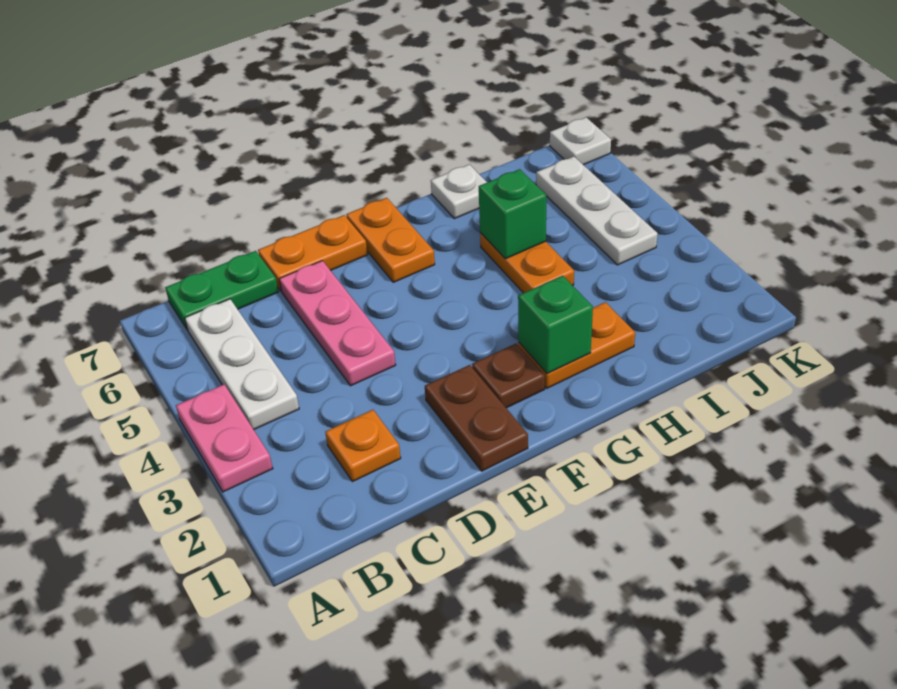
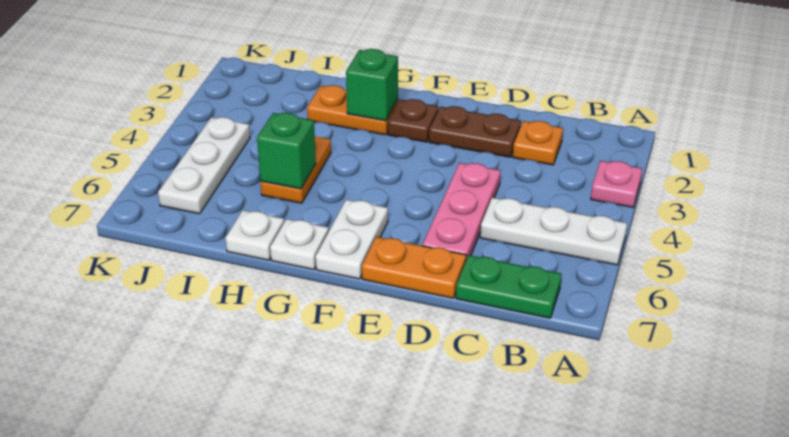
pink plate A3:A4 level 1 -> pink plate A3 level 1
white plate B4:B6 level 1 -> white plate A5:C5 level 1
brown plate E1:E2 level 1 -> brown plate D2:E2 level 1
orange plate F6:F7 level 1 -> white plate F6:F7 level 1
white plate K7 level 1 -> white plate G7 level 1

